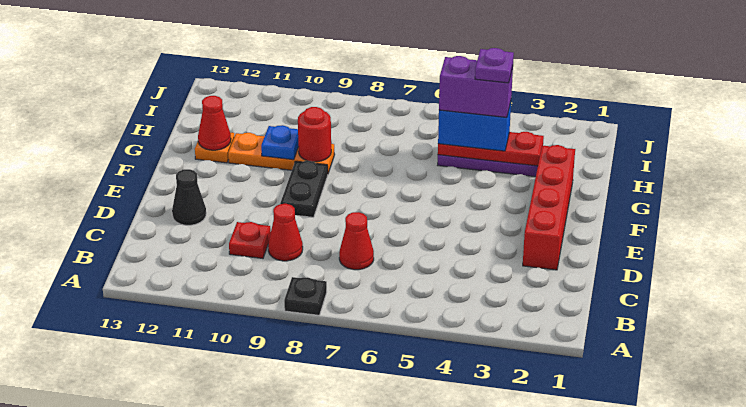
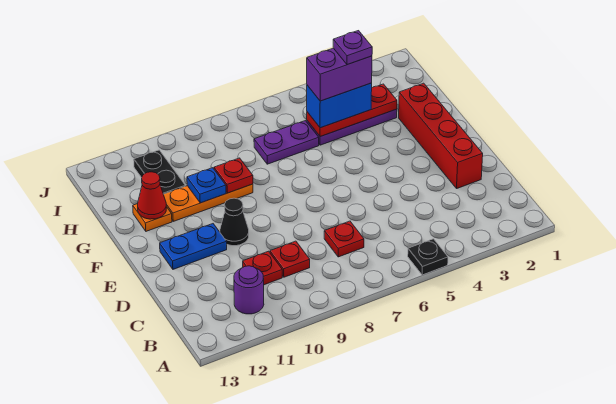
black plate A8 level 1 -> black plate A5 level 1
none -> purple round brick B11 level 1
red cone C7 level 1 -> red plate C7 level 1
red cone C9 level 1 -> red plate C9 level 1
black cone D12 level 1 -> black cone E10 level 1
black plate E9:F9 level 1 -> black plate H11:I11 level 1
none -> blue plate E11:E12 level 1
red round brick G9 level 2 -> red plate G9 level 2
none -> purple plate H6:H7 level 1

